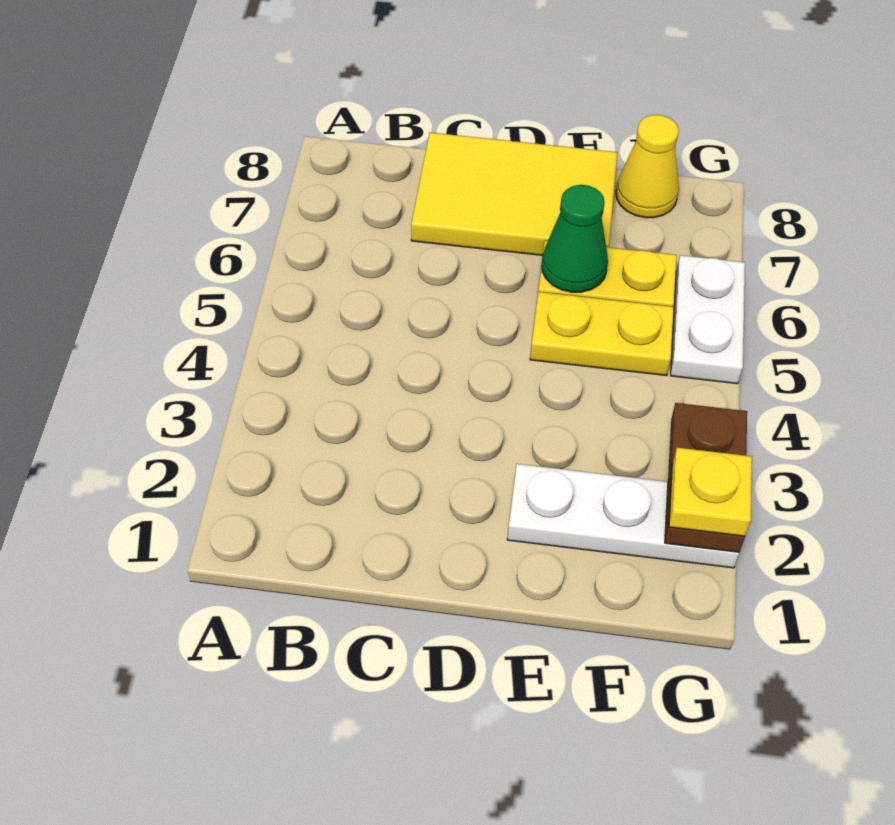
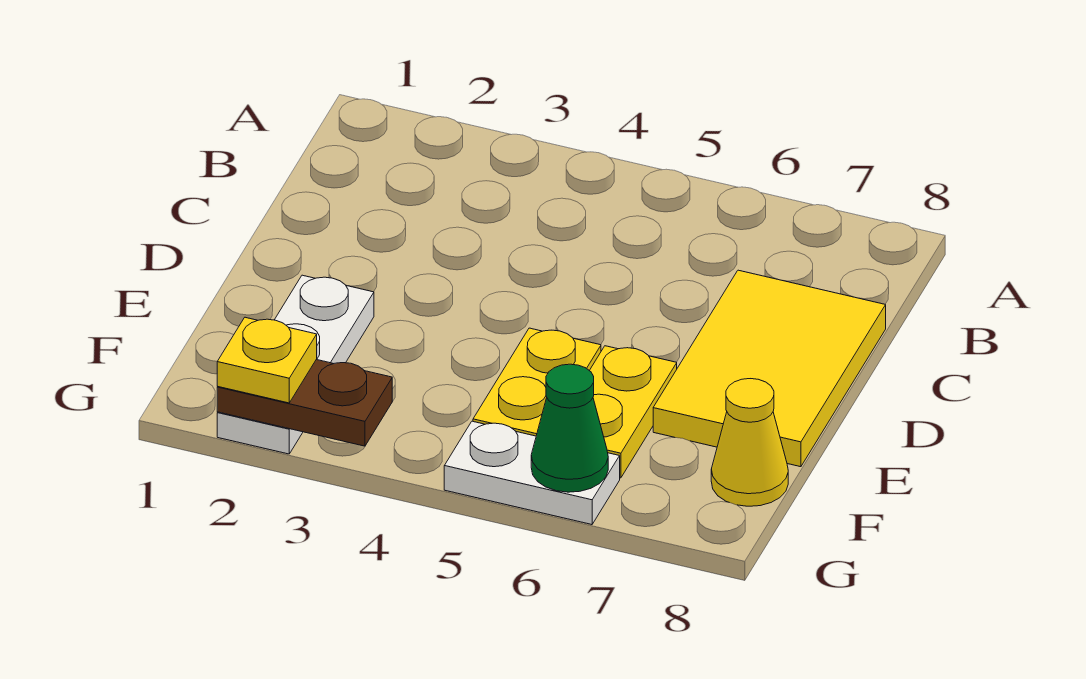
green cone E6 level 2 -> green cone G6 level 2

